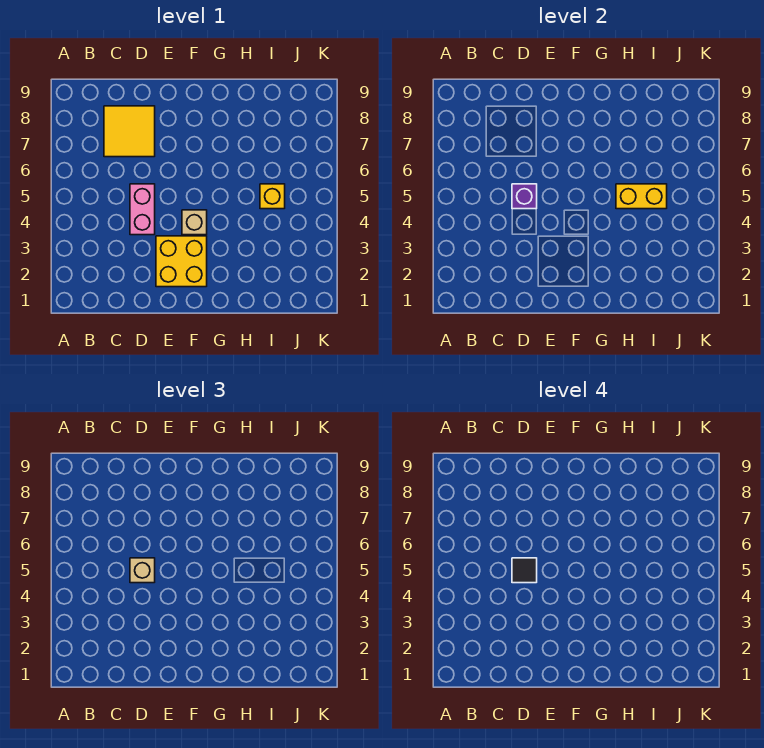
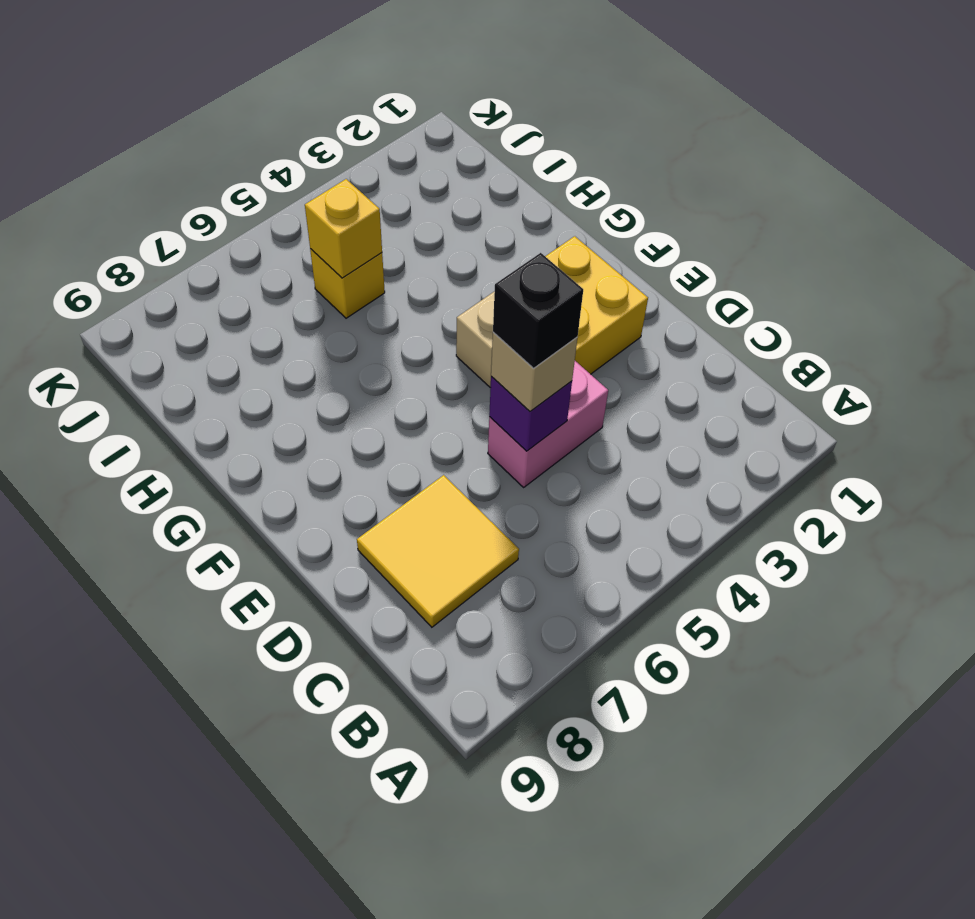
black tile D5 level 4 -> black brick D5 level 4
yellow brick H5:I5 level 2 -> yellow brick I5 level 2

